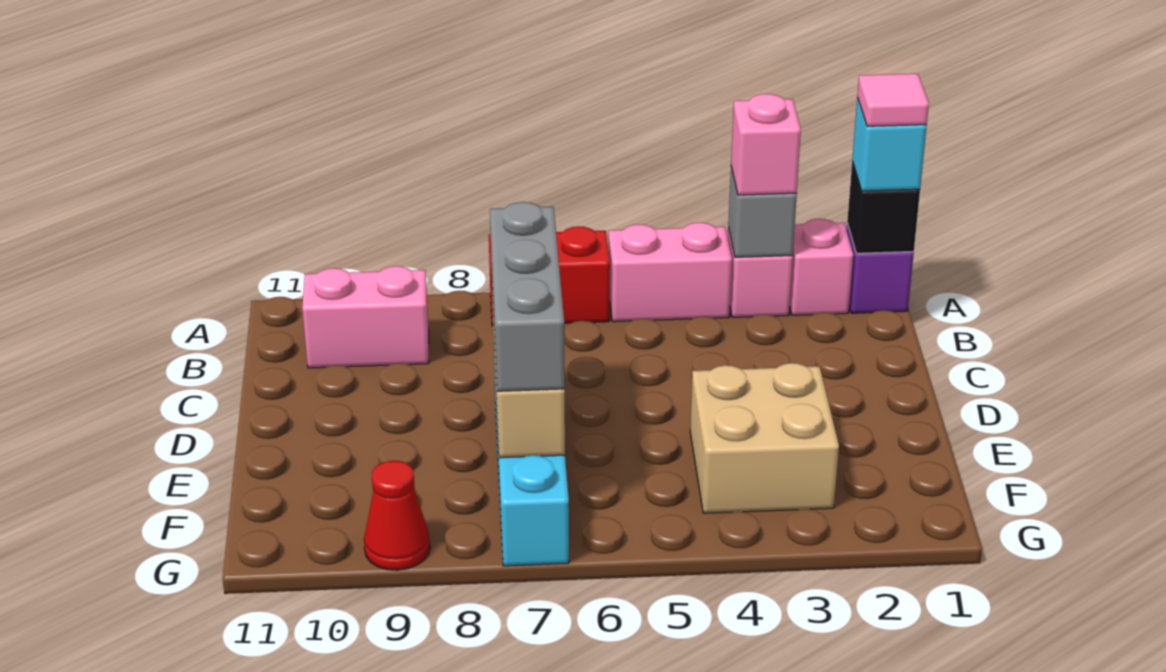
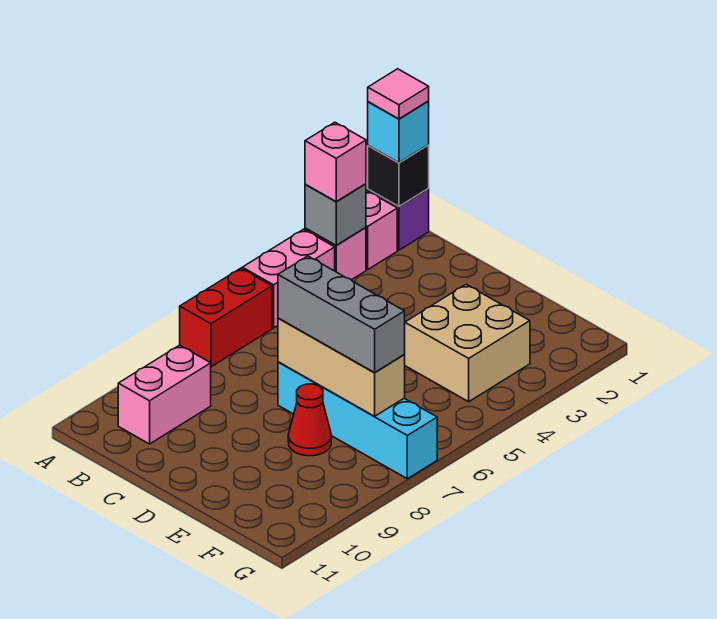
red cone G9 level 1 -> red cone E8 level 1

